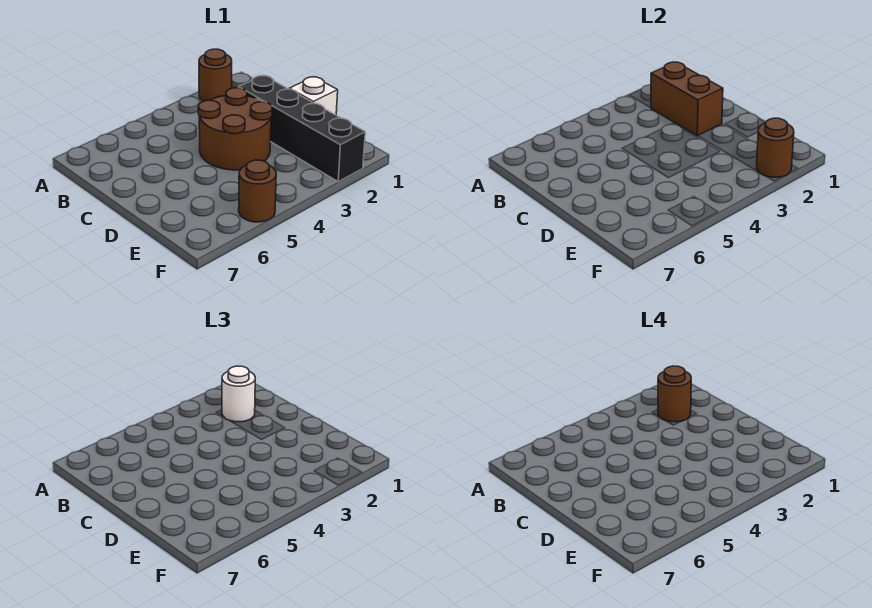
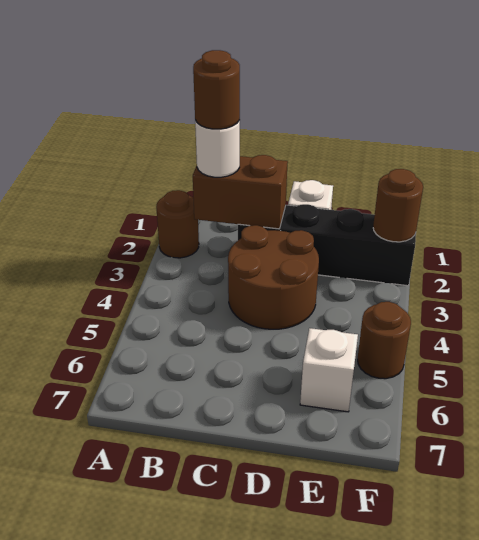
none -> white brick E6 level 1

